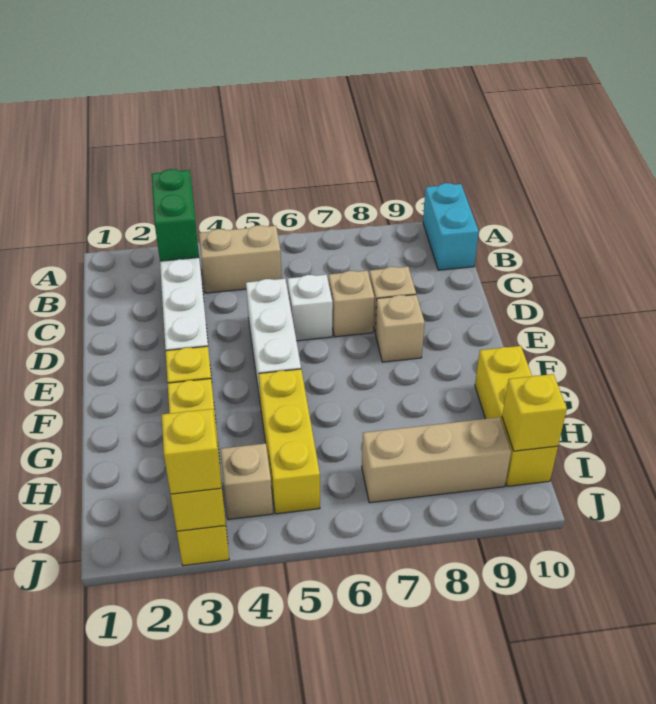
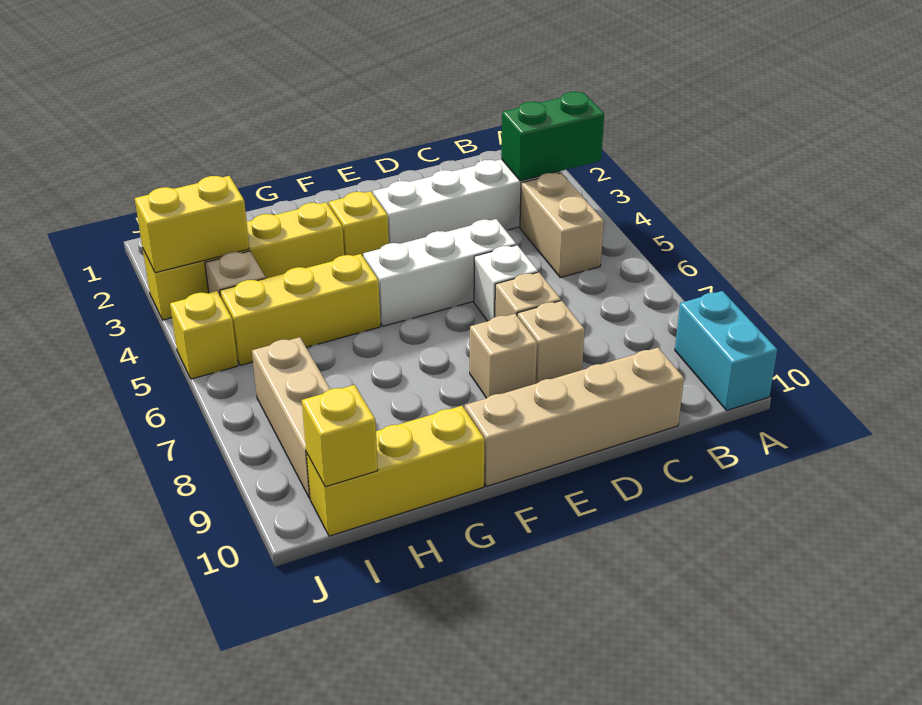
cyan brick A10:B10 level 1 -> cyan brick A9:A10 level 1
none -> tan brick C10:F10 level 1
yellow brick J3 level 3 -> yellow brick J5 level 1

